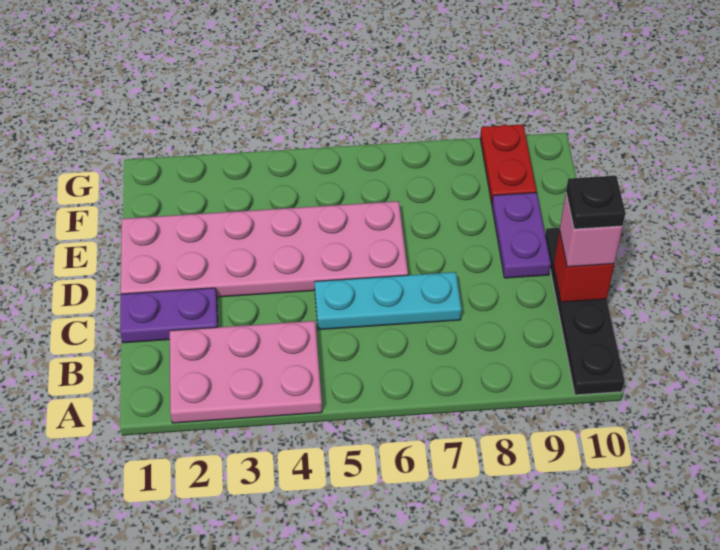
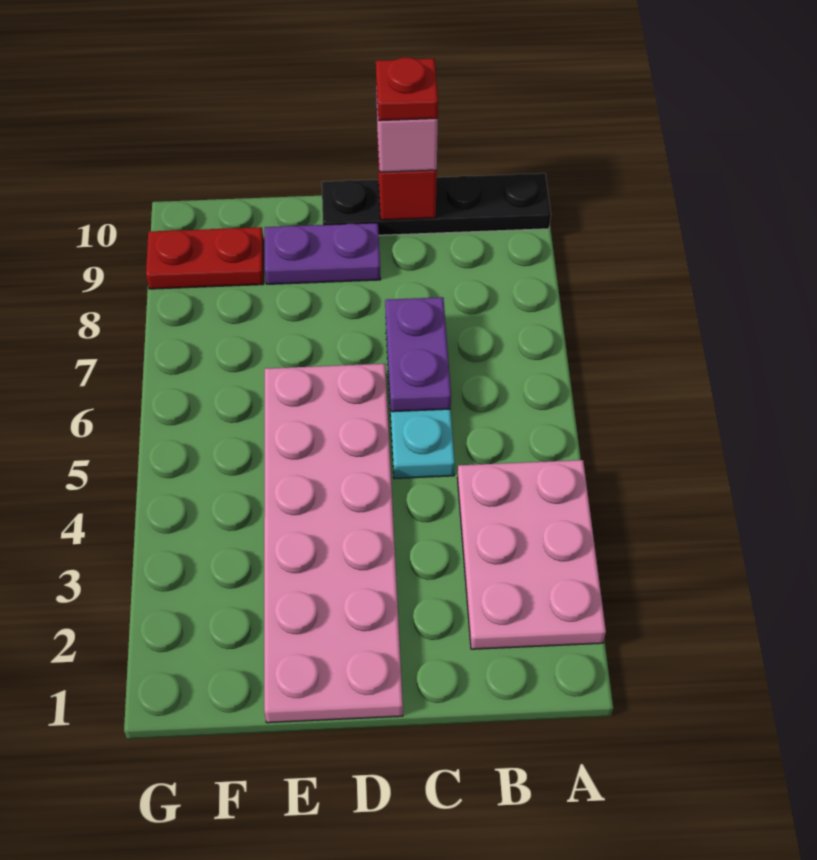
purple plate C1:C2 level 1 -> purple plate C6:C7 level 2
black plate C10 level 4 -> red plate C10 level 4

